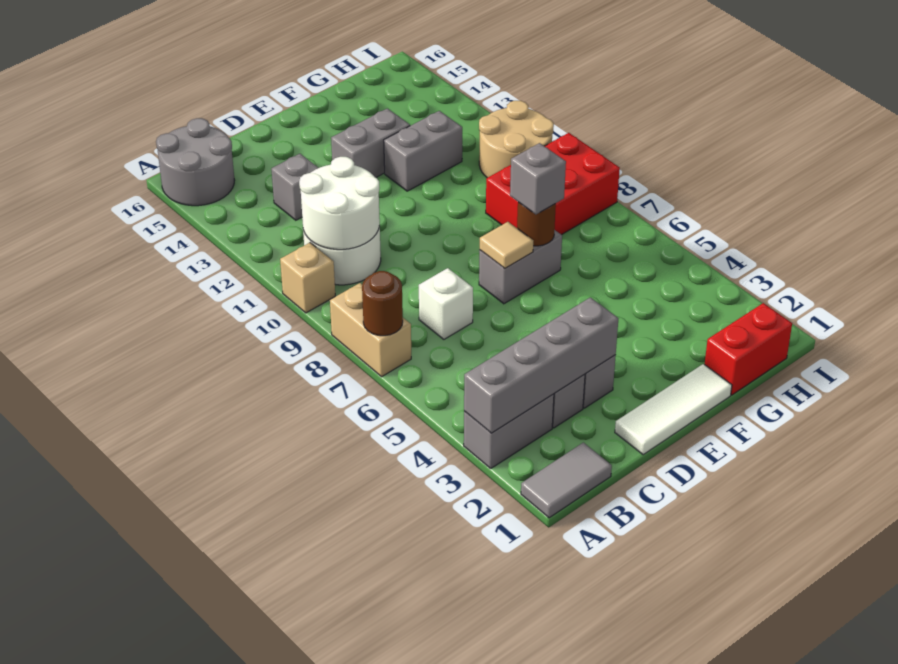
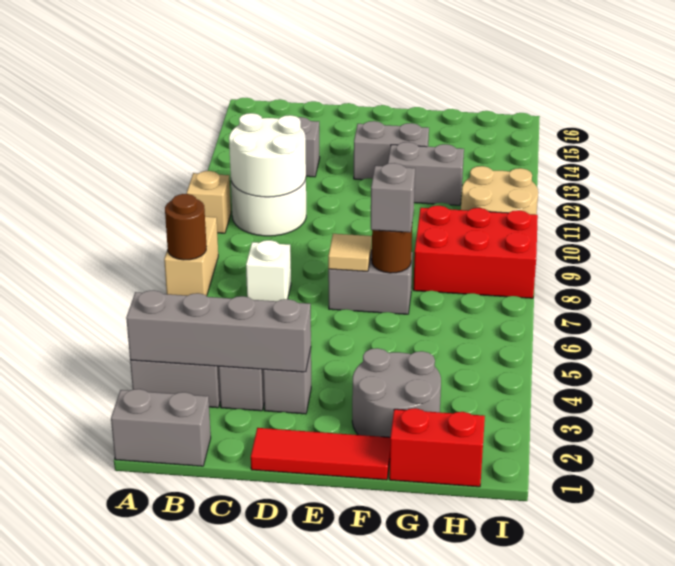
grey tile A1:B1 level 1 -> grey brick A1:B1 level 1
grey round brick A15:B16 level 1 -> grey round brick F2:G3 level 1
white tile D1:F1 level 1 -> red tile D1:F1 level 1

